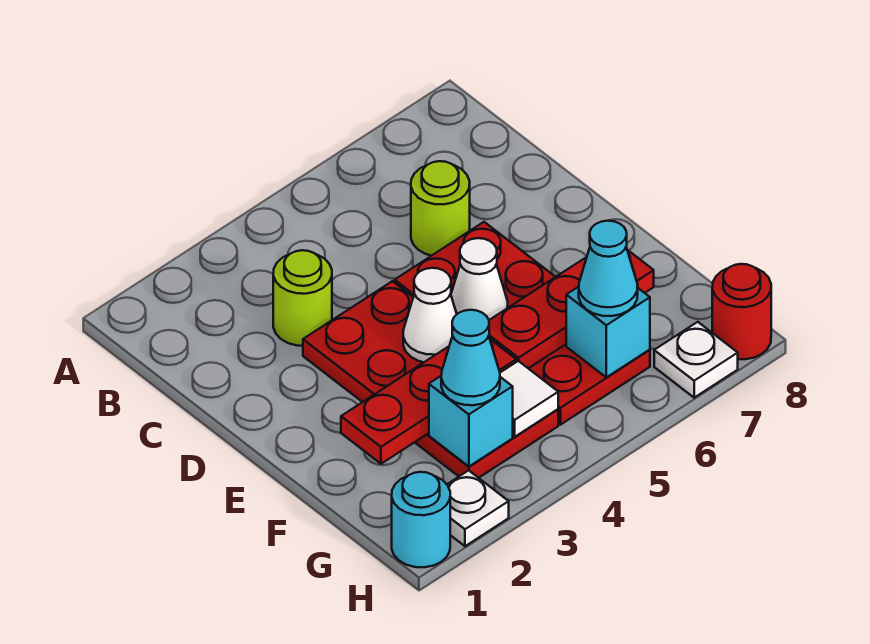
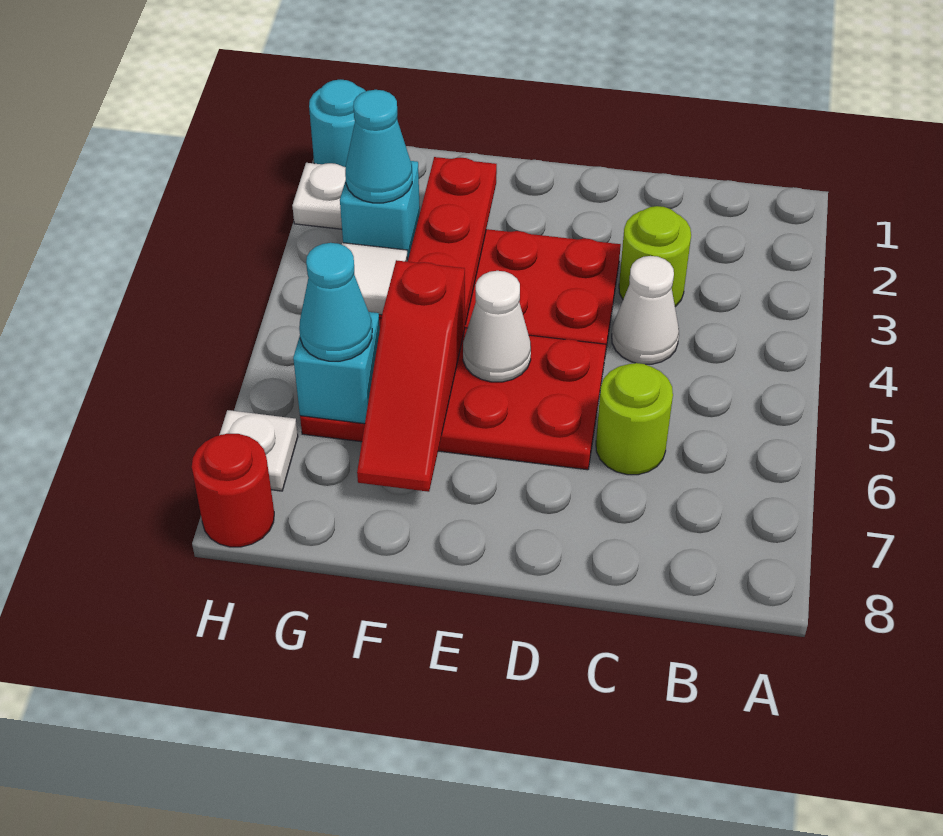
white cone E4 level 2 -> white cone C4 level 1
red plate F5:F7 level 2 -> red slope F5:F7 level 2 top 5

